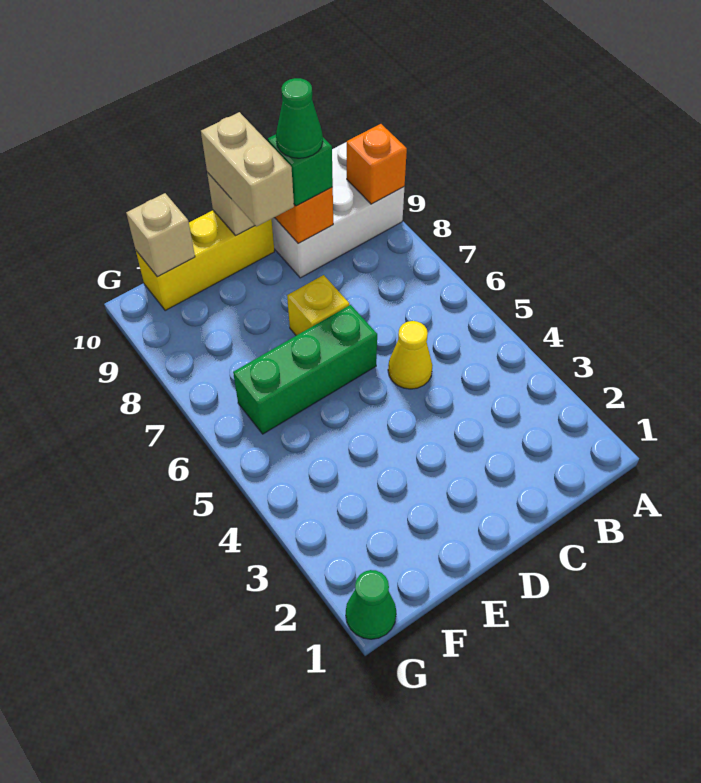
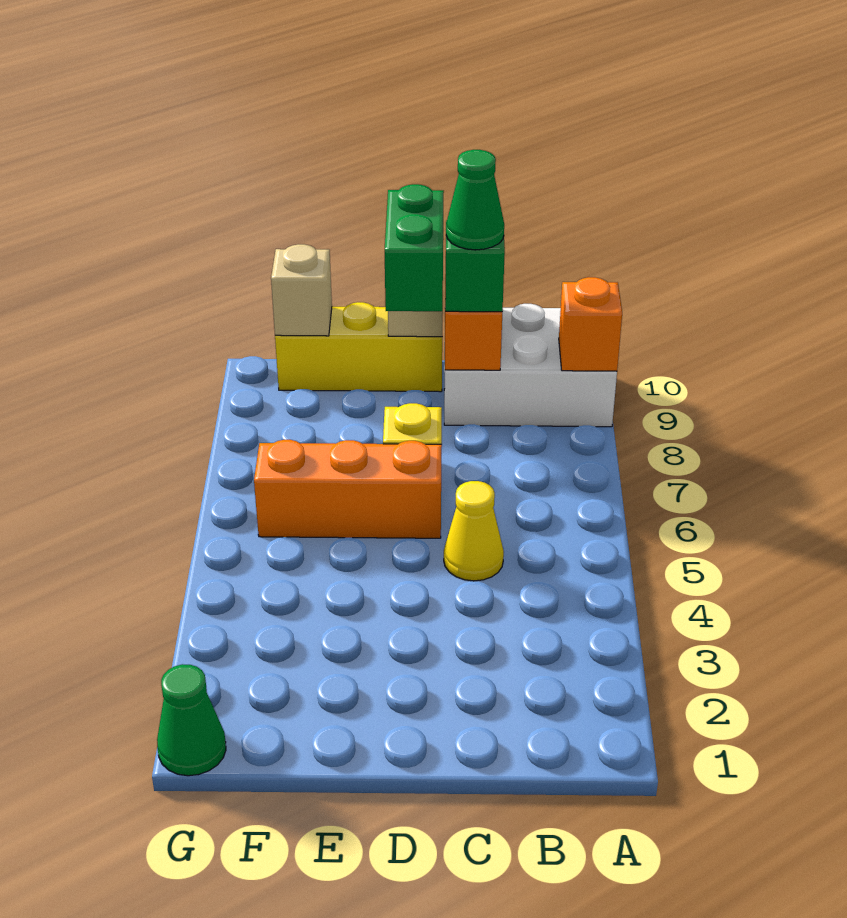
green brick D6:F6 level 1 -> orange brick D6:F6 level 1
tan brick D9:D10 level 3 -> green brick D9:D10 level 3

